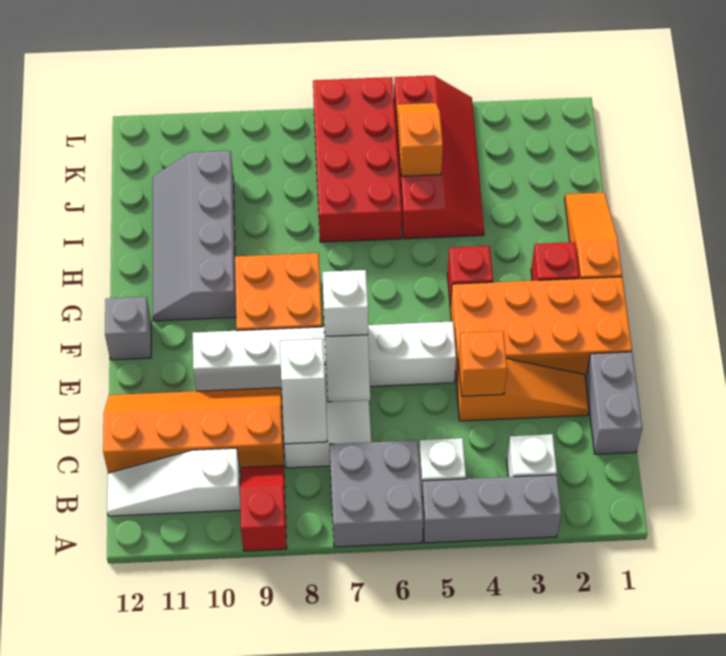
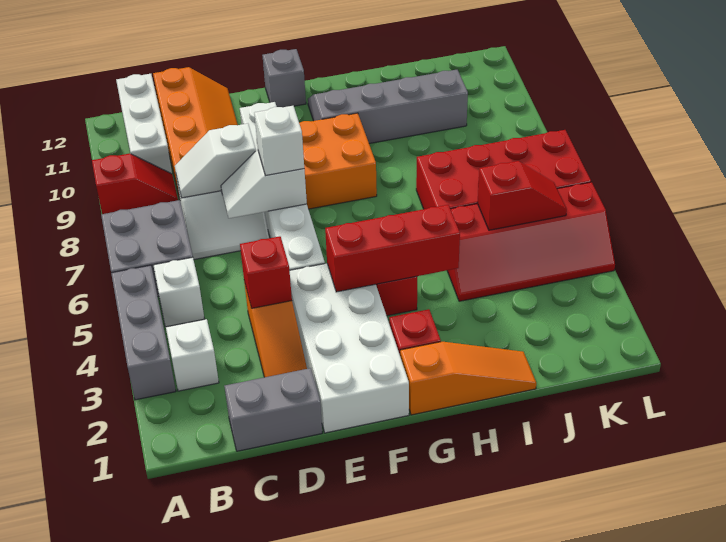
white slope B10:B12 level 1 top 10 -> white brick B10:B12 level 1
orange brick D4 level 2 -> red brick D4 level 2
orange brick E1:F4 level 1 -> white brick E1:F4 level 1
none -> red brick F4:H4 level 2
orange slope J5:K5 level 2 top J -> red slope J5:K5 level 2 top J

